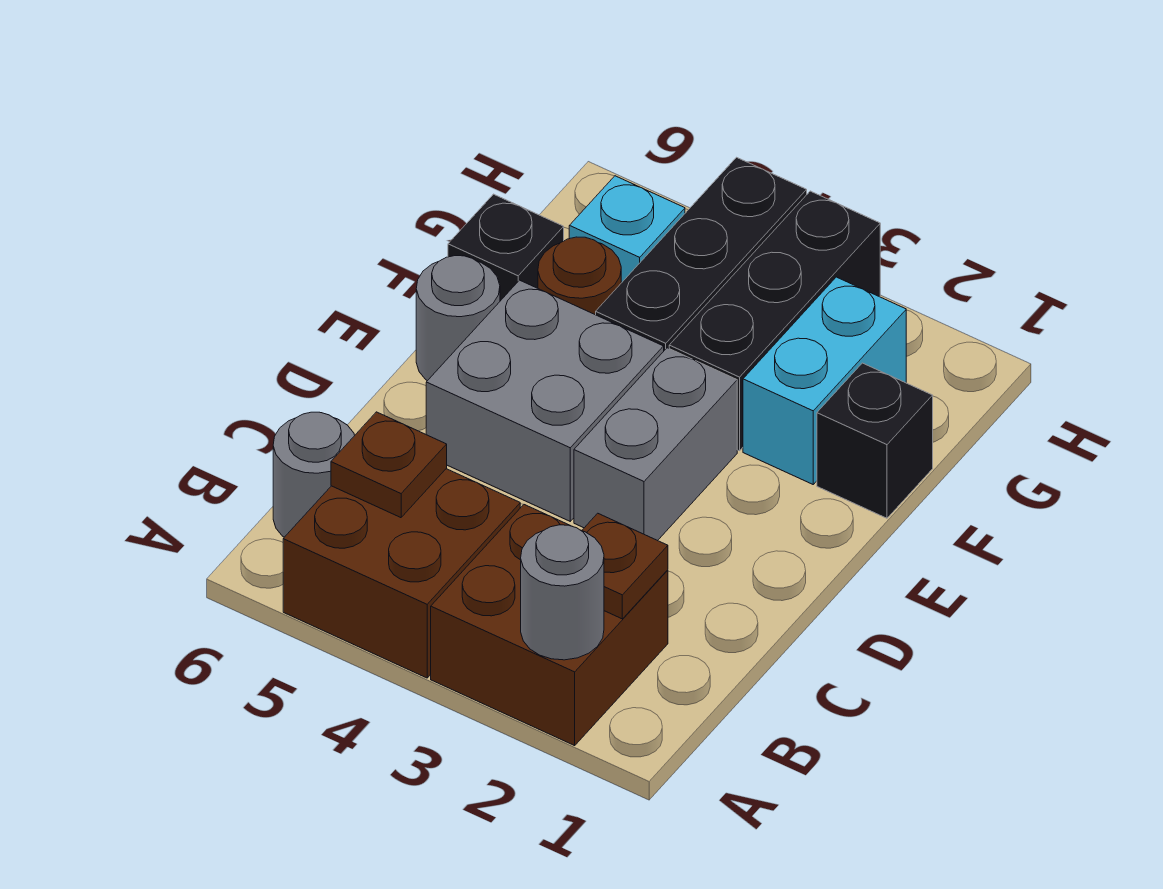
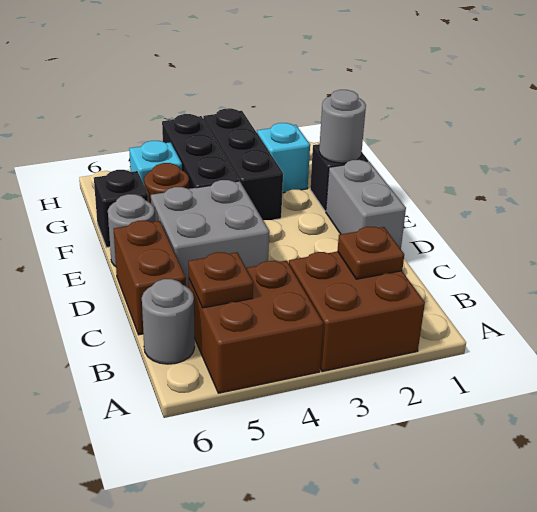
grey round brick A2 level 2 -> grey round brick F1 level 2
none -> brown brick C6:D6 level 1
grey brick D3:E3 level 1 -> grey brick D1:E1 level 1
cyan brick F2:G2 level 1 -> cyan brick G2 level 1

